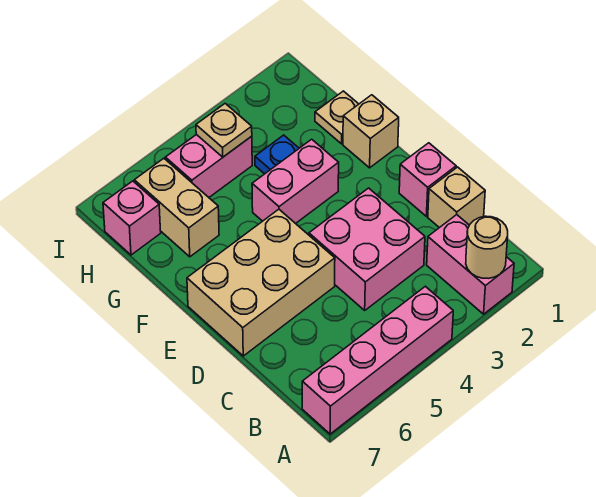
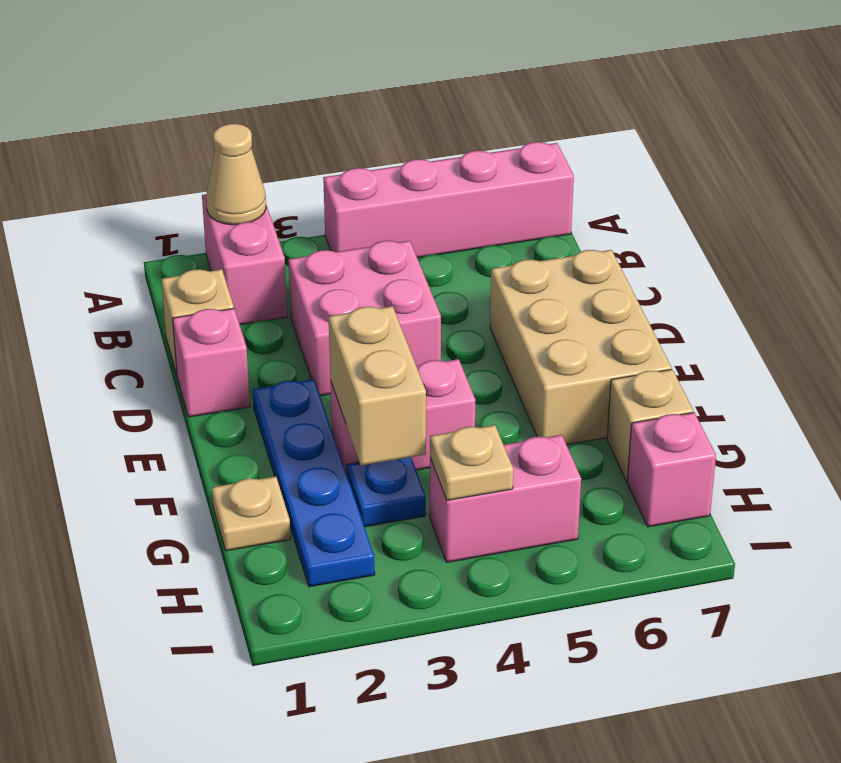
tan round brick A2 level 2 -> tan cone A2 level 2
tan brick D5:E7 level 1 -> tan brick D6:F7 level 1
none -> blue plate E2:H2 level 1
tan brick F1 level 1 -> tan brick G7 level 1
tan brick G6:H6 level 1 -> tan brick F3:G3 level 2

